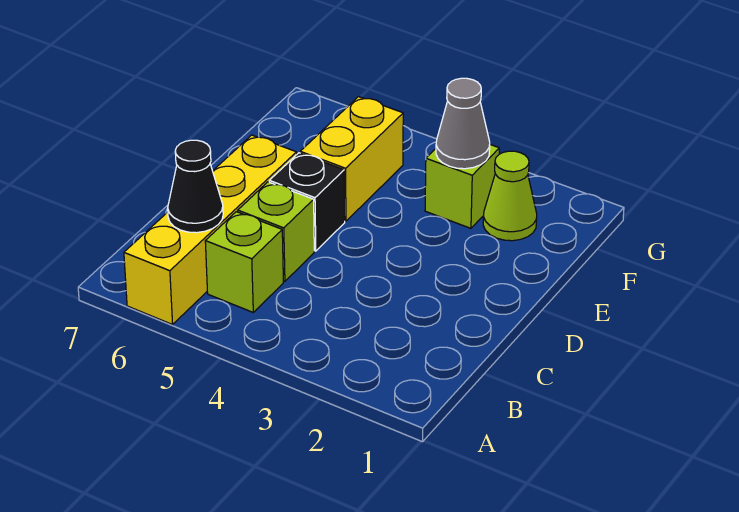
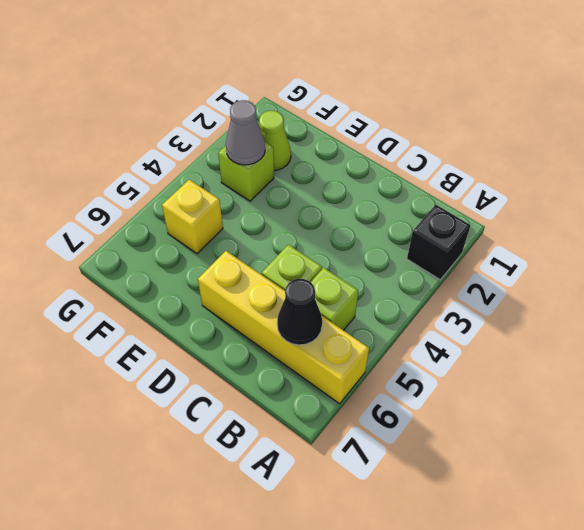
black brick D5 level 1 -> black brick A2 level 1
yellow brick E5:F5 level 1 -> yellow brick F5 level 1

